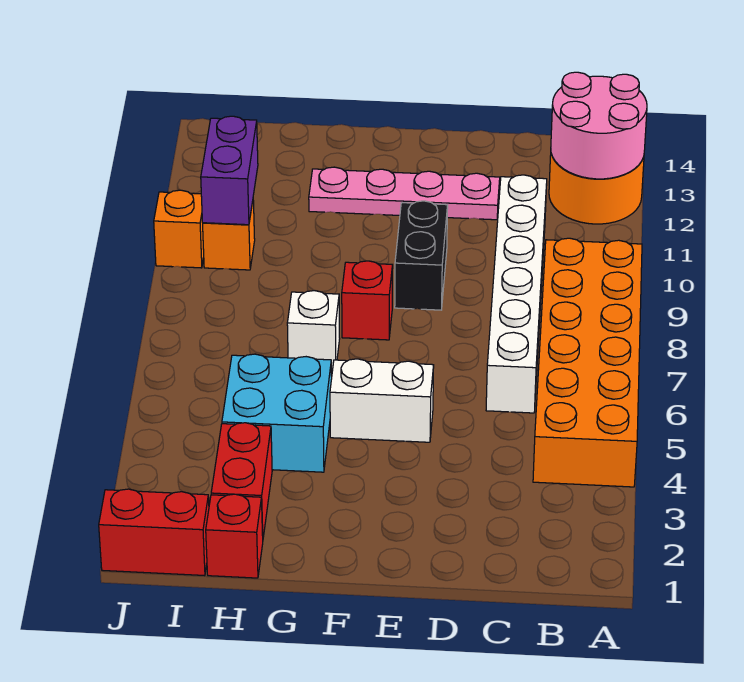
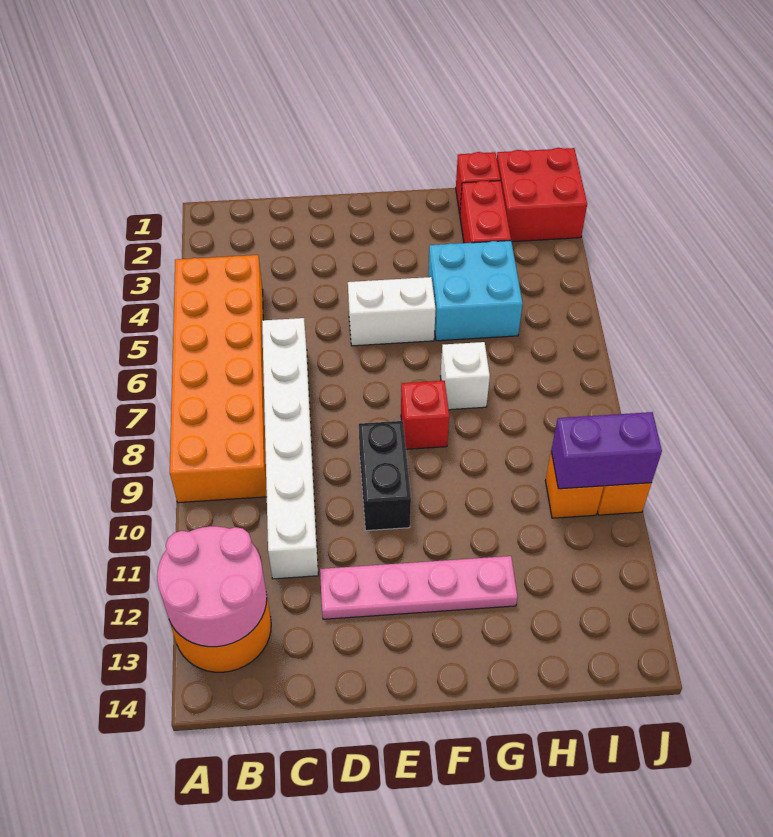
red brick I1:J1 level 1 -> red brick I1:J2 level 1
purple brick I10:I11 level 2 -> purple brick I10:J10 level 2

